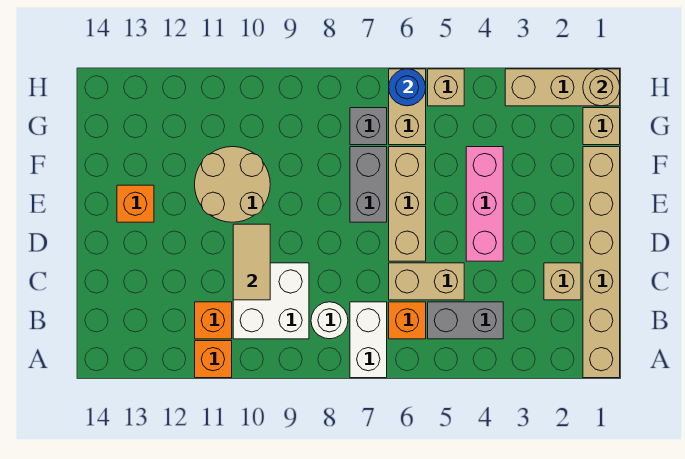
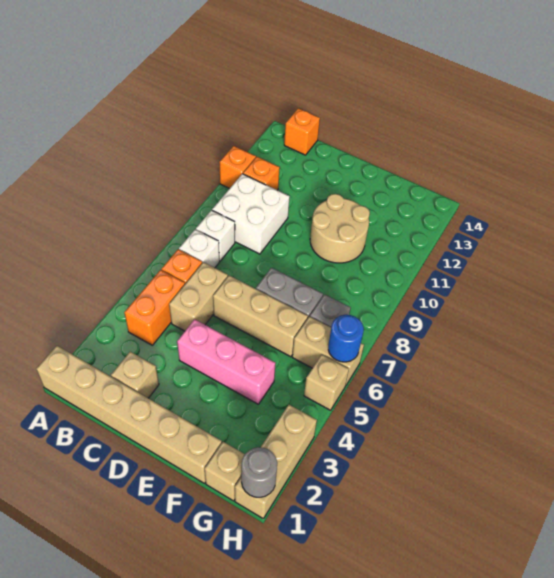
white brick A7:B7 level 1 -> white brick B7 level 1
grey brick B4:B5 level 1 -> orange brick B4:B5 level 1
white round brick B8 level 1 -> white brick B8 level 1
tan tile C10:D10 level 2 -> none
orange brick E13 level 1 -> orange brick B14 level 1
tan round brick H1 level 2 -> grey round brick H1 level 2

